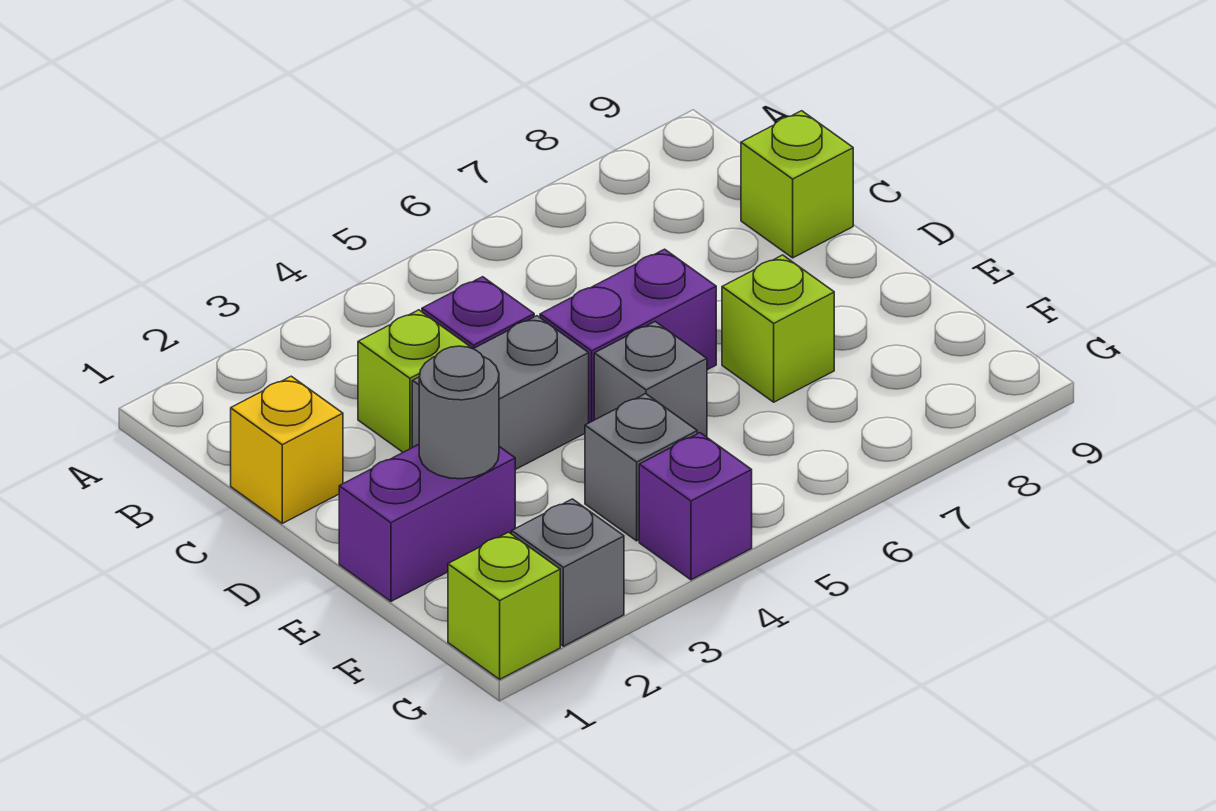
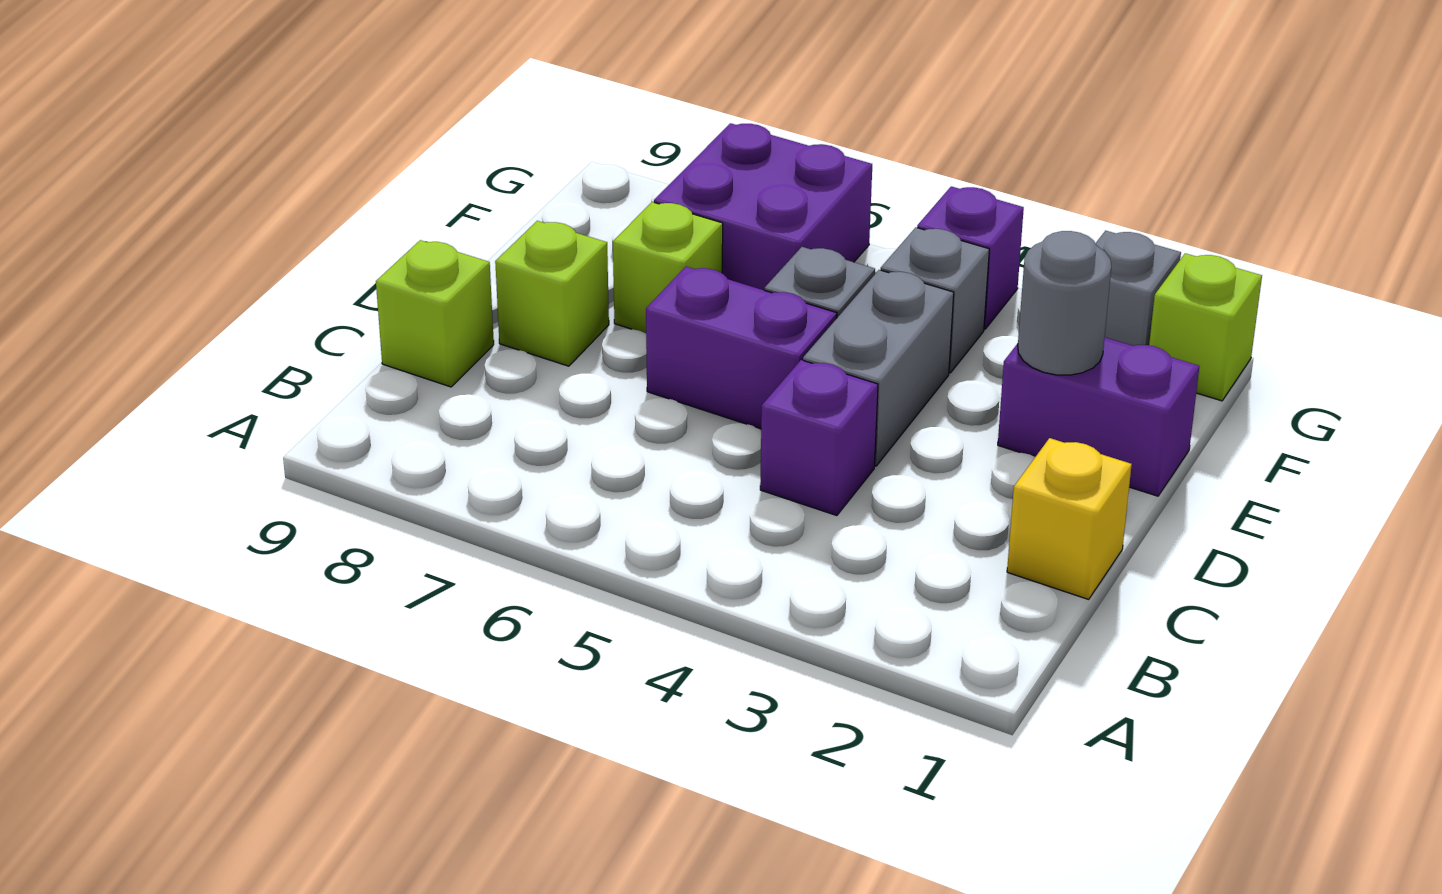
lime brick C3 level 1 -> lime brick D8 level 1
grey brick D3:D4 level 1 -> grey brick D4:E4 level 1
none -> purple brick F6:G7 level 1

